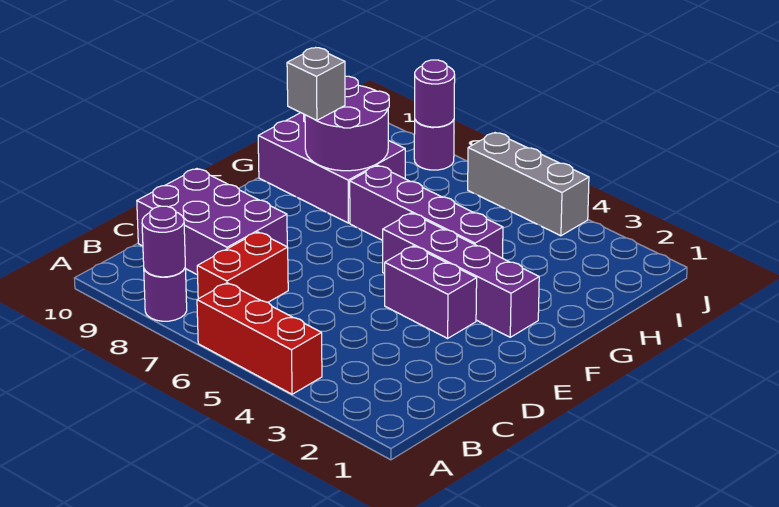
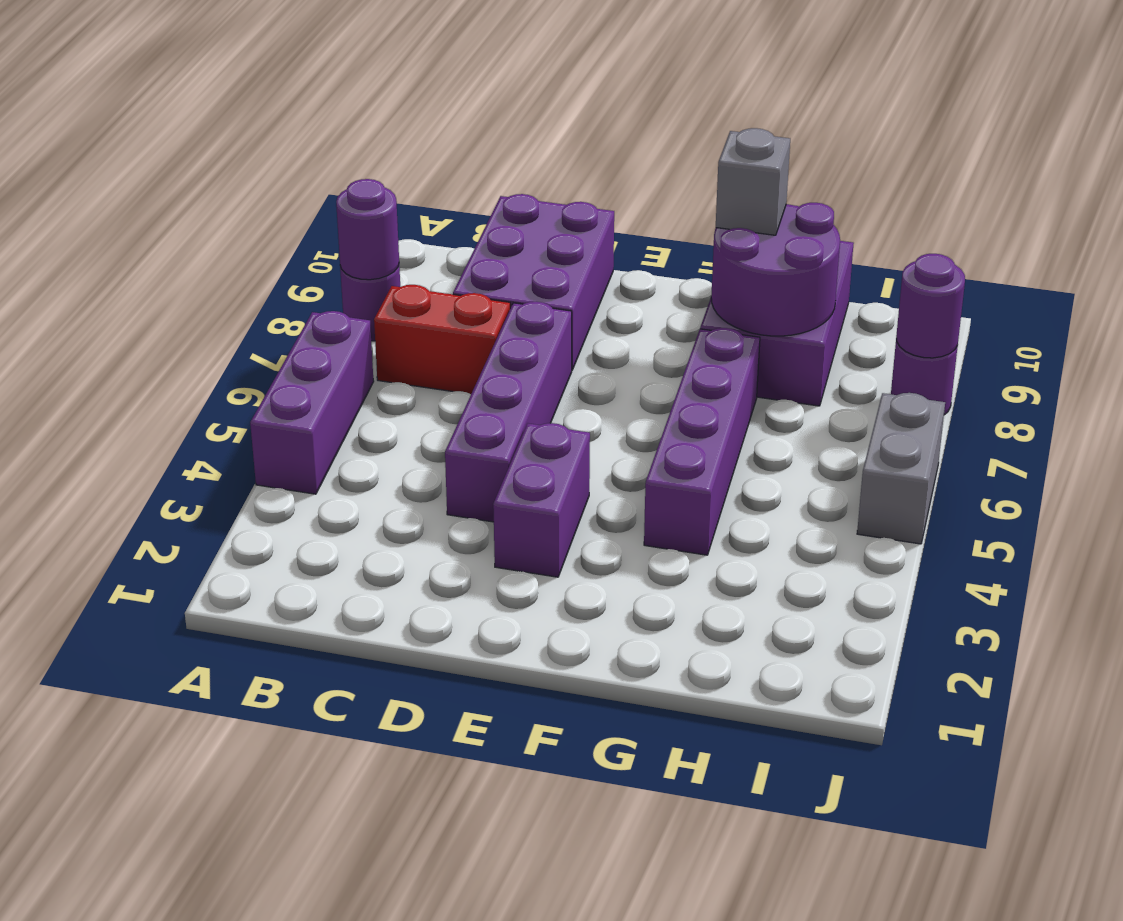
red brick A4:A6 level 1 -> purple brick A4:A6 level 1
purple brick F2:F5 level 1 -> purple brick D4:D7 level 1
grey brick J4:J6 level 1 -> grey brick J5:J6 level 1

